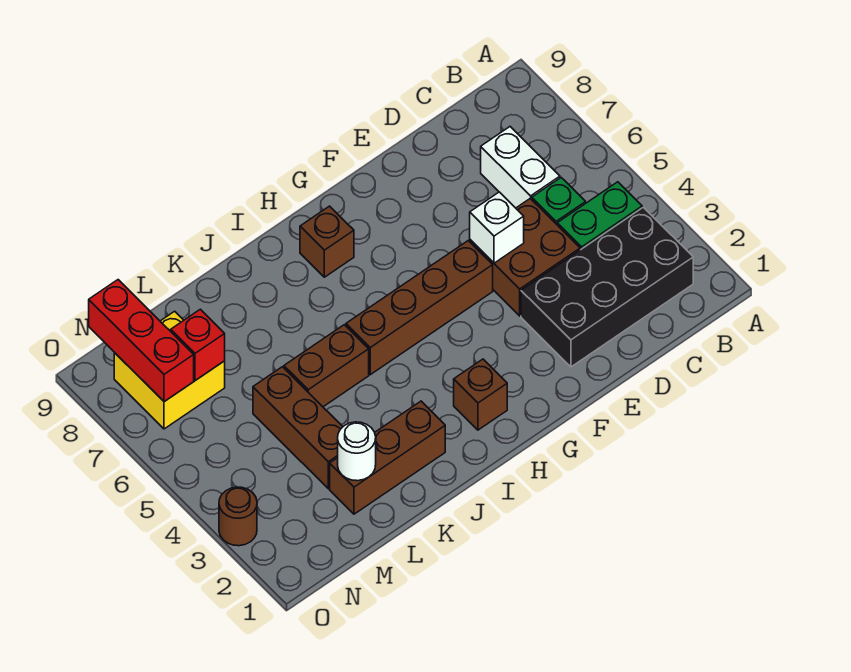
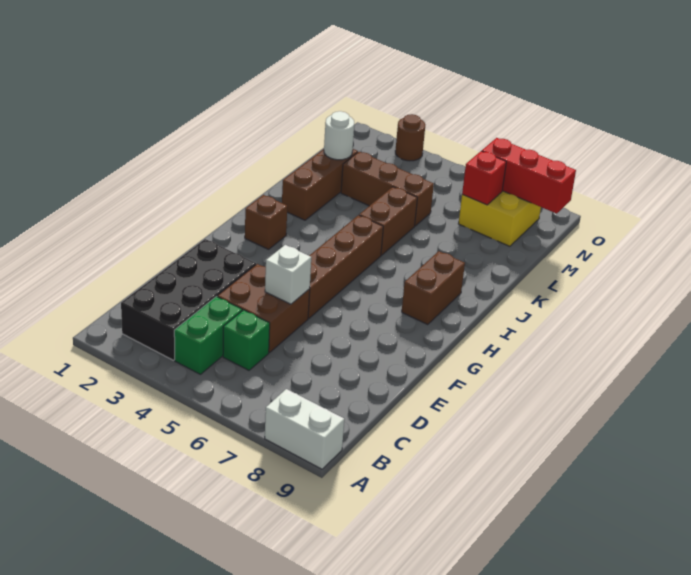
white brick C6:C7 level 1 -> white brick A8:A9 level 1
brown brick H8 level 1 -> brown brick H8:I8 level 1

